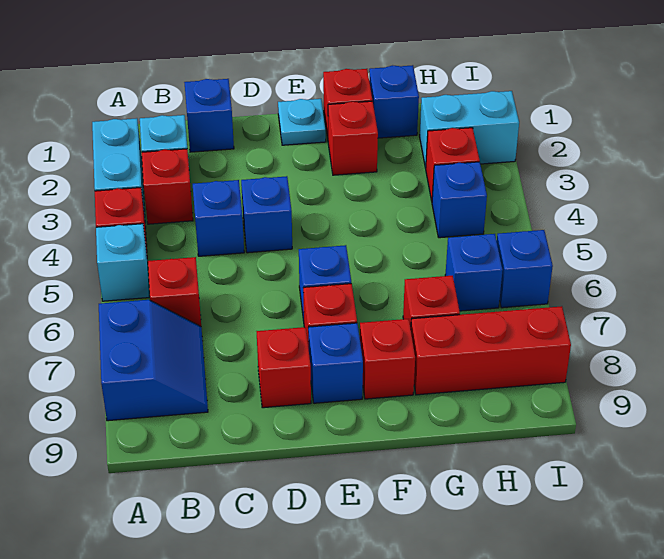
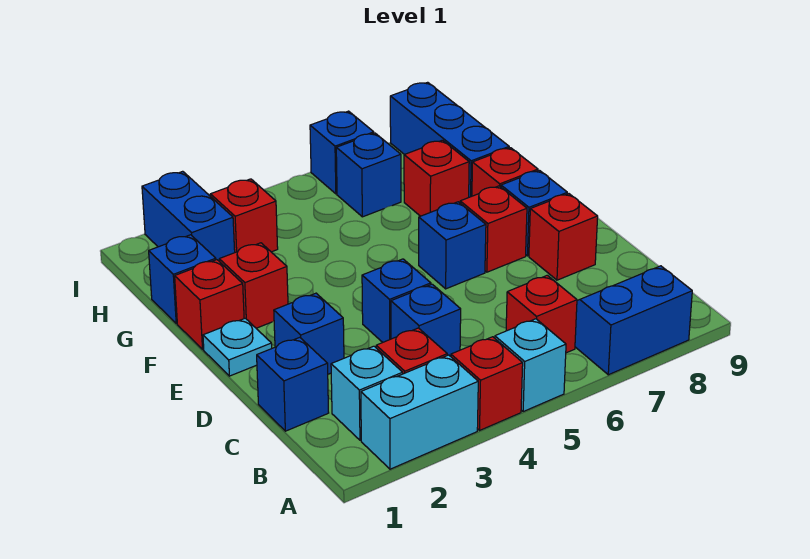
red brick G8:I8 level 1 -> blue brick G8:I8 level 1
cyan brick H2:I2 level 1 -> blue brick H2:I2 level 1
blue brick H4 level 1 -> blue brick D2 level 1

